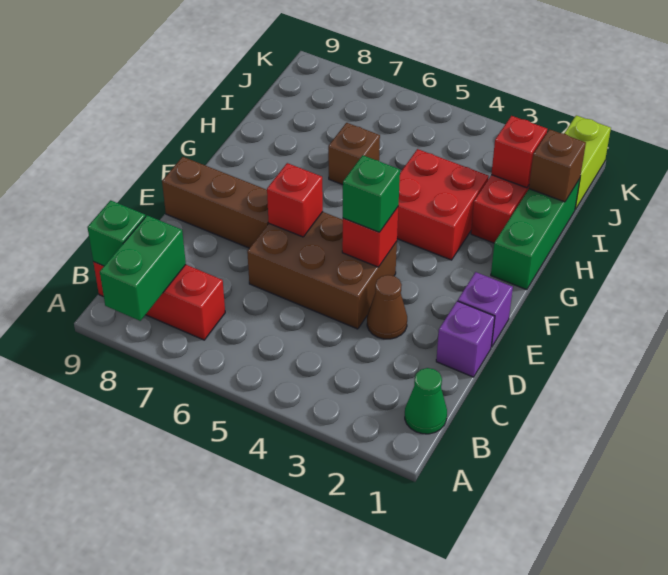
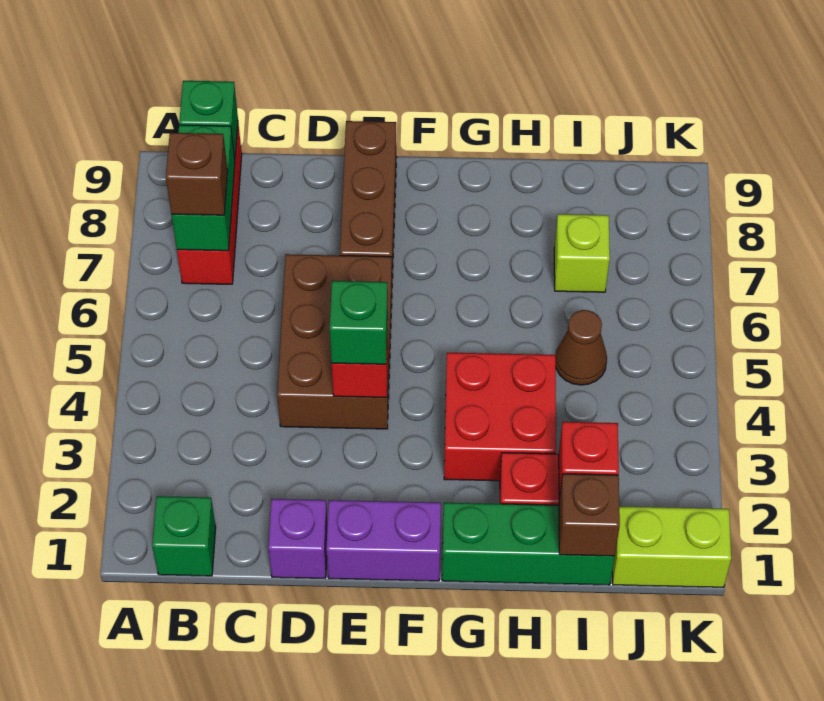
green brick A8:B8 level 2 -> green brick B7:B8 level 2
green cone B1 level 1 -> green brick B1 level 1
brown cone D3 level 1 -> brown cone I5 level 1
purple brick E1 level 1 -> purple brick E1:F1 level 1
red brick E6 level 2 -> none
brown brick H6 level 1 -> brown brick B7 level 3
none -> lime brick I7 level 1

